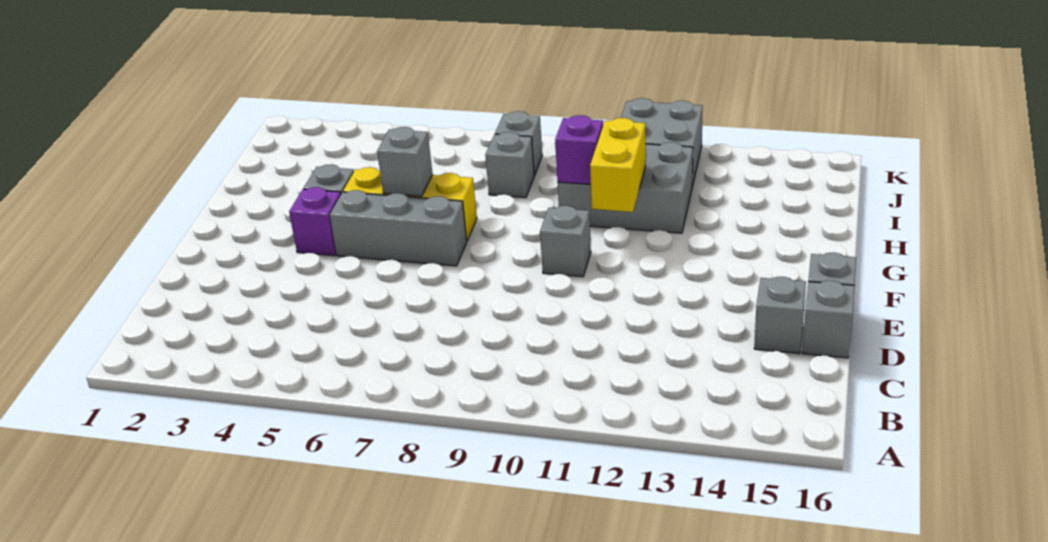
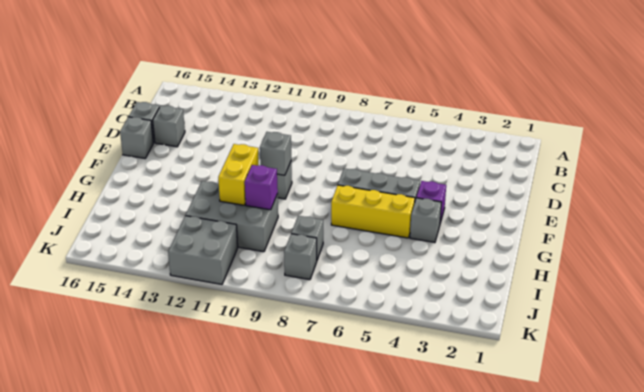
grey brick G6 level 2 -> grey brick F10 level 2

